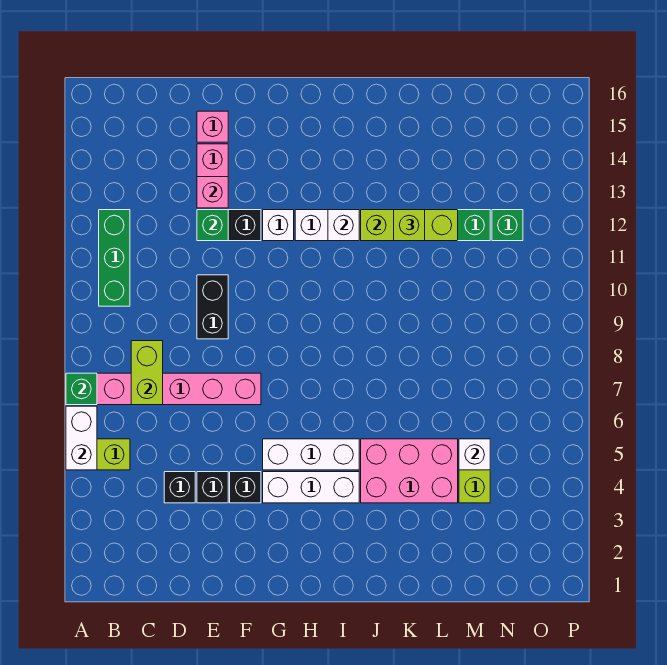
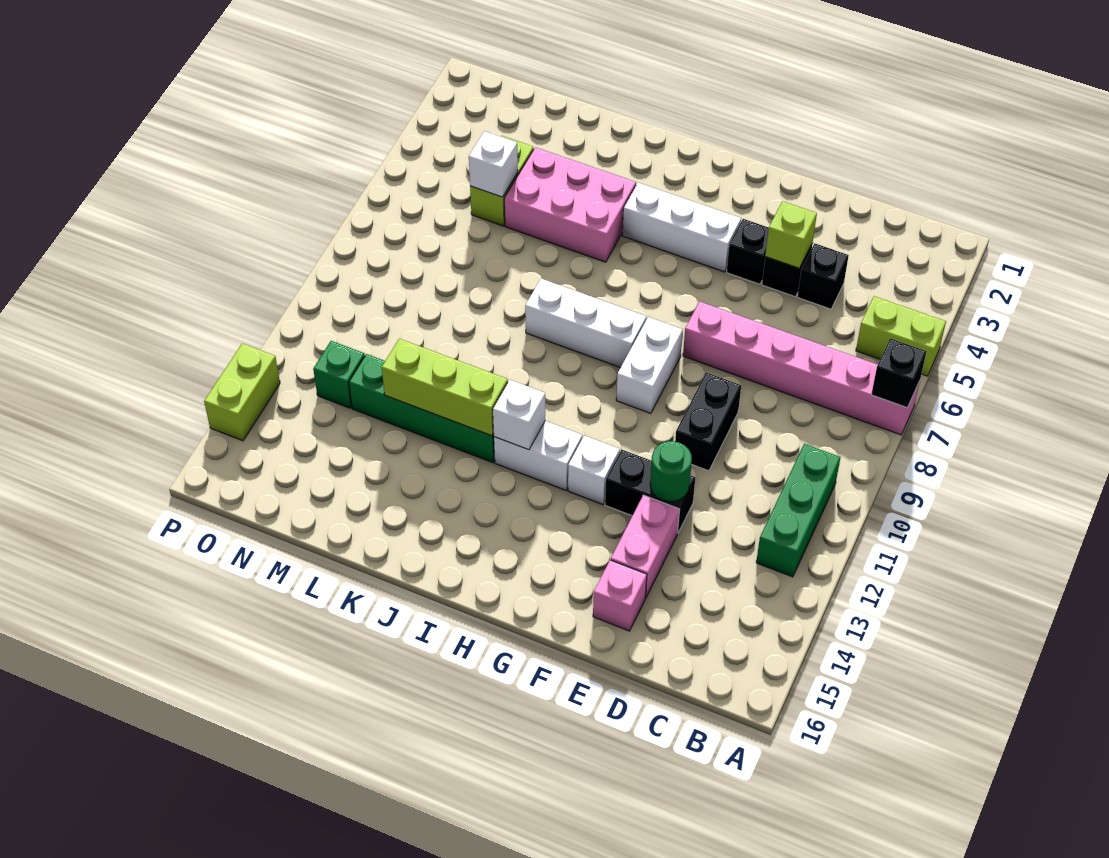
white brick A5:A6 level 2 -> white brick G8:G9 level 1
green brick A7 level 2 -> black brick A7 level 2
lime brick C7:C8 level 2 -> lime brick P13:P14 level 1
green brick E12 level 2 -> green round brick E12 level 2
pink brick E13 level 2 -> none
white brick G5:I5 level 1 -> white brick H8:J8 level 1
lime brick K12 level 3 -> lime brick E4 level 2

